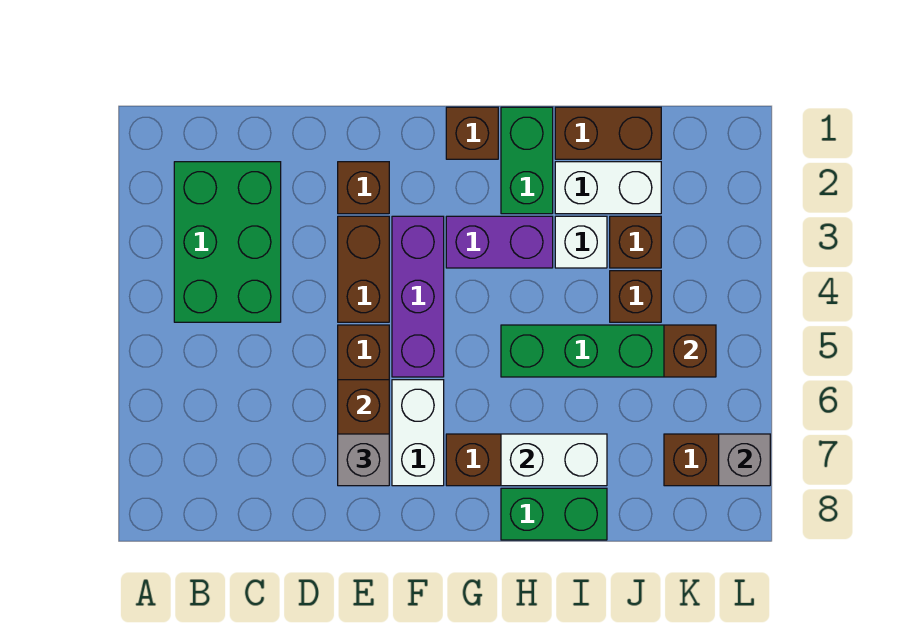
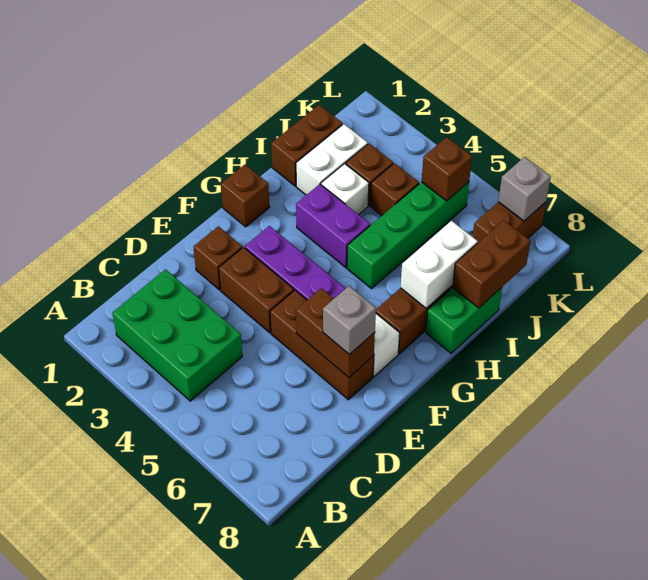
purple brick G3:H3 level 1 -> purple brick H3:H4 level 1
green brick H1:H2 level 1 -> none
none -> brown brick I8:J8 level 2

